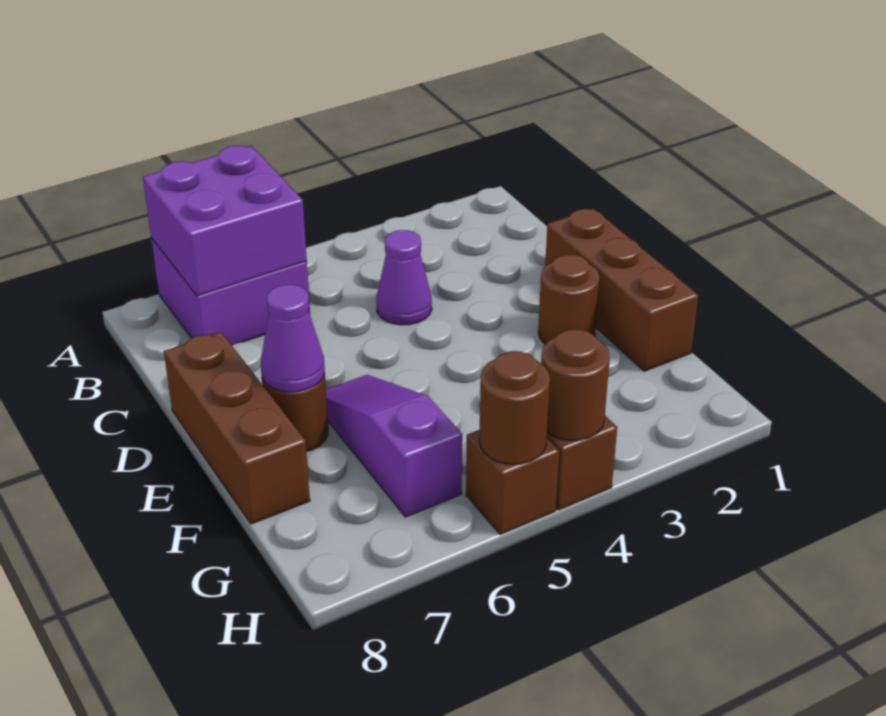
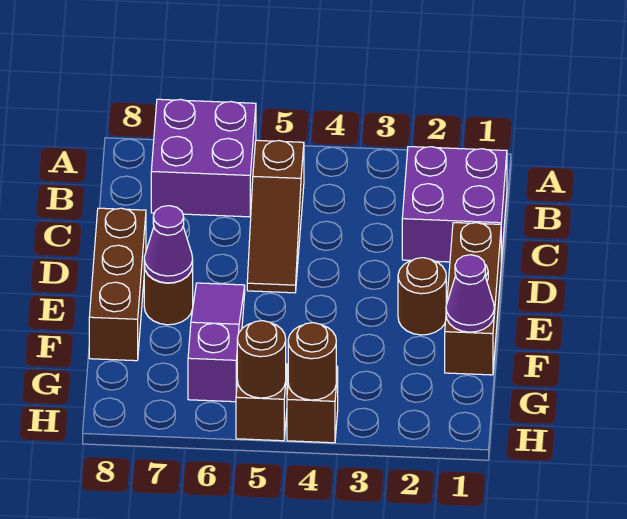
purple brick A6:B7 level 2 -> purple brick B1:C2 level 1
none -> brown slope B5:D5 level 1 top B
purple cone C4 level 1 -> purple cone F1 level 2

